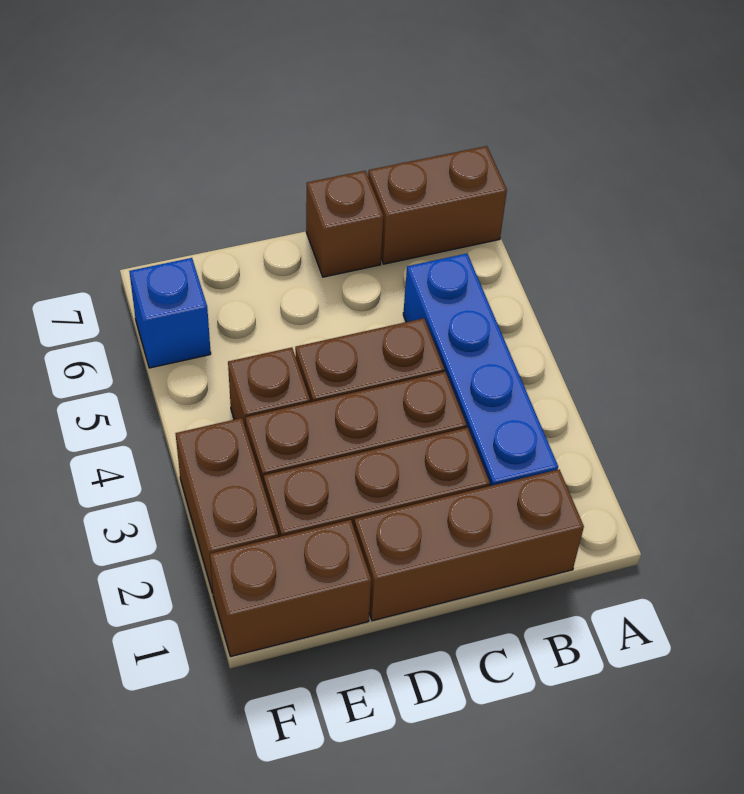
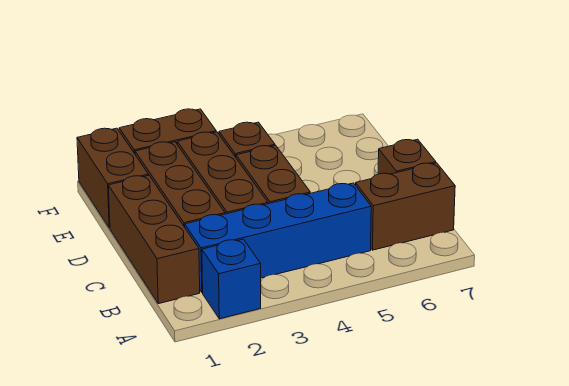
brown brick A7:B7 level 1 -> brown brick B6:B7 level 1
blue brick F6 level 1 -> blue brick A2 level 1

